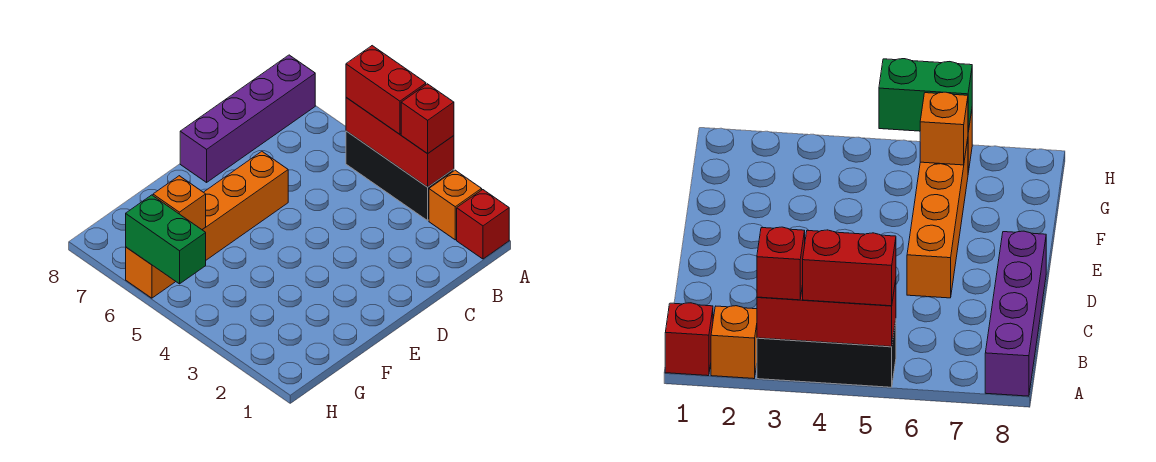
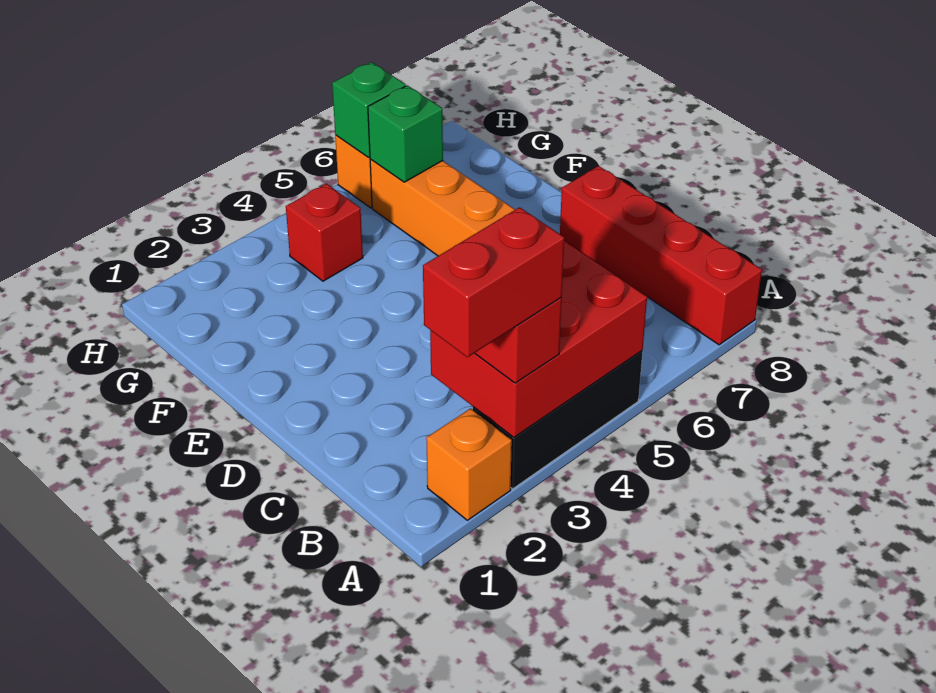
red brick A1 level 1 -> red brick G4 level 1
red brick A3:A5 level 2 -> red brick A3:B5 level 2
red brick A4:A5 level 3 -> red brick A2:A3 level 4
purple brick A8:D8 level 1 -> red brick A8:D8 level 1
orange brick G6 level 2 -> green brick G6 level 2
green brick H5:H6 level 2 -> green brick H6 level 2

